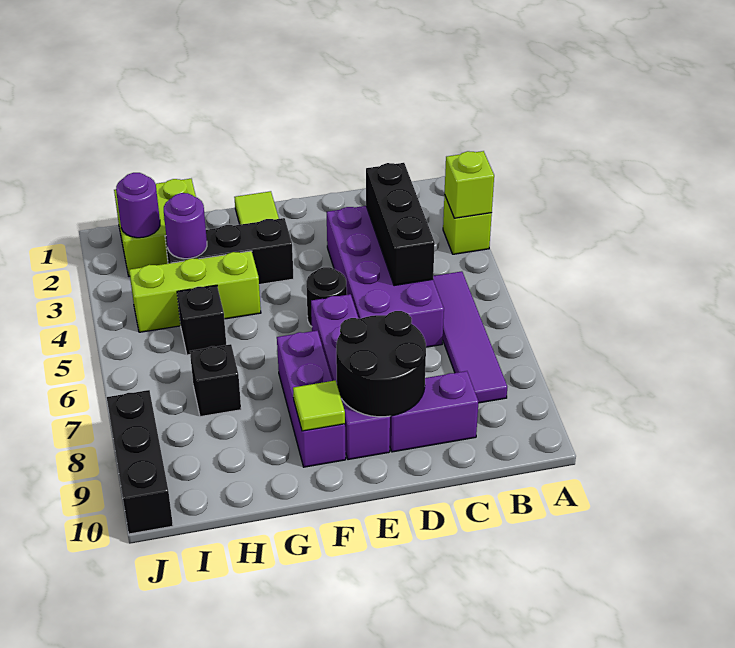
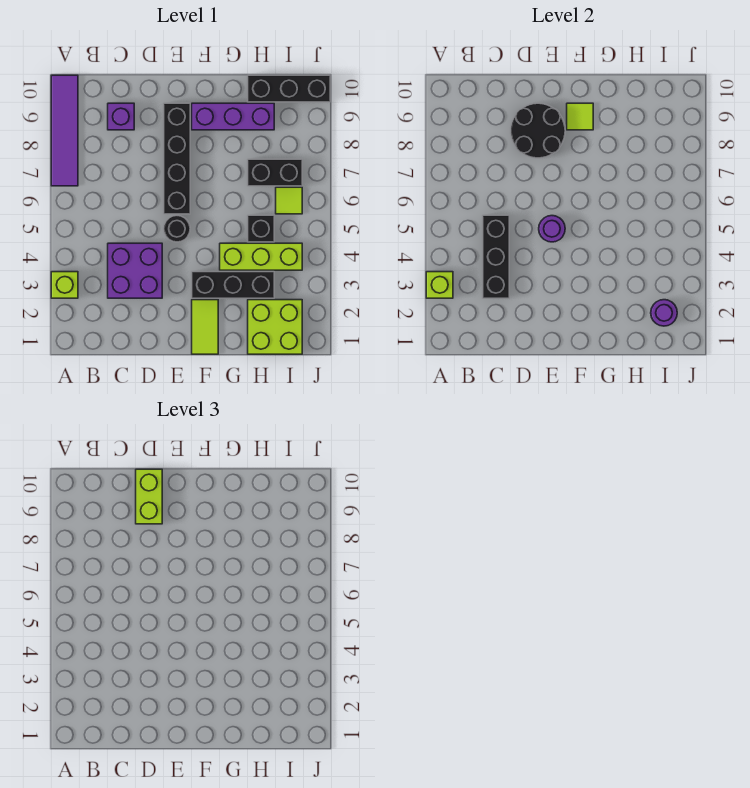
purple tile B5:B8 level 1 -> purple tile A7:A10 level 1
purple brick C3:D6 level 1 -> purple brick C3:D4 level 1
purple brick C9:D9 level 1 -> purple brick C9 level 1
none -> lime brick D9:D10 level 3
purple brick E6:E9 level 1 -> black brick E6:E9 level 1
purple brick F7:F9 level 1 -> purple brick F9:H9 level 1
purple round brick H3 level 2 -> purple round brick E5 level 2
black brick H7 level 1 -> black brick H7:I7 level 1
none -> lime tile I6 level 1
black brick J8:J10 level 1 -> black brick H10:J10 level 1

